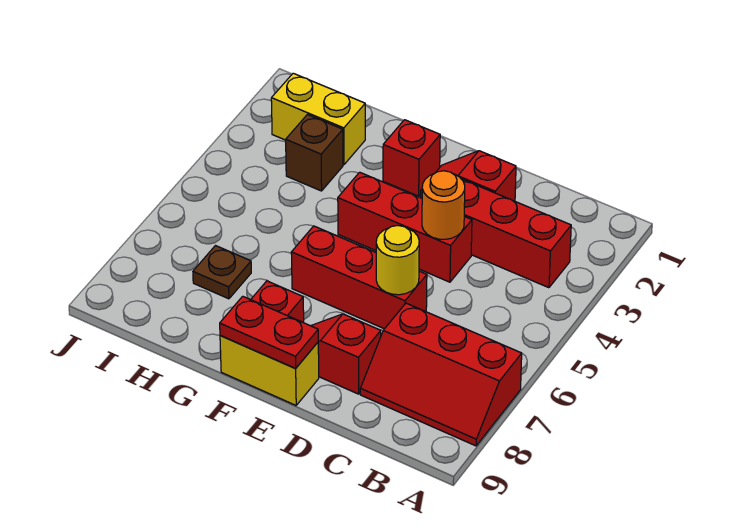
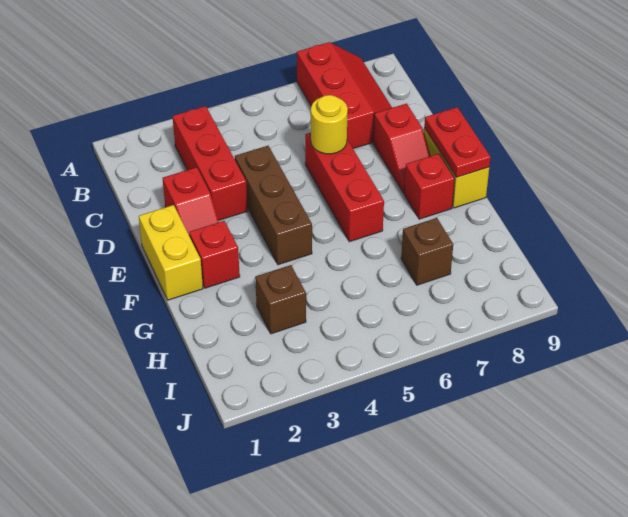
red brick D4:F4 level 1 -> brown brick D4:F4 level 1
orange round brick D4 level 2 -> none
yellow brick H2:I2 level 1 -> yellow brick E1:F1 level 1
brown plate H7 level 1 -> brown brick H7 level 1

